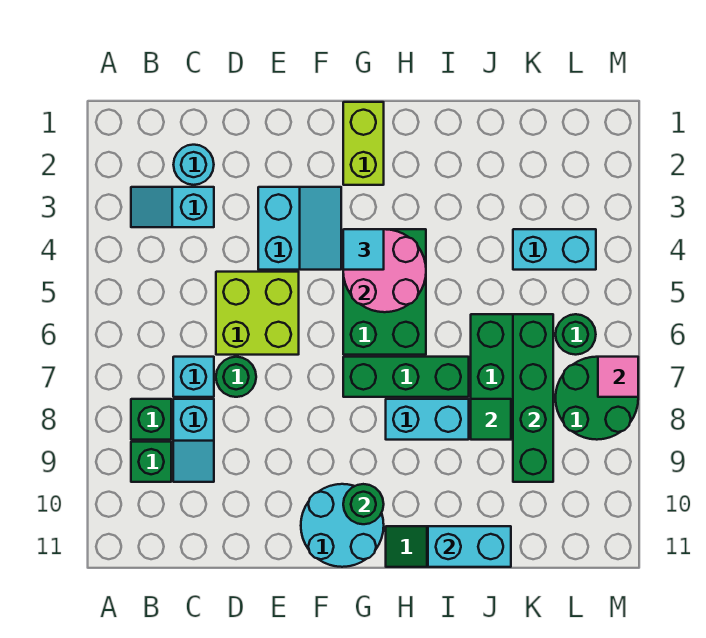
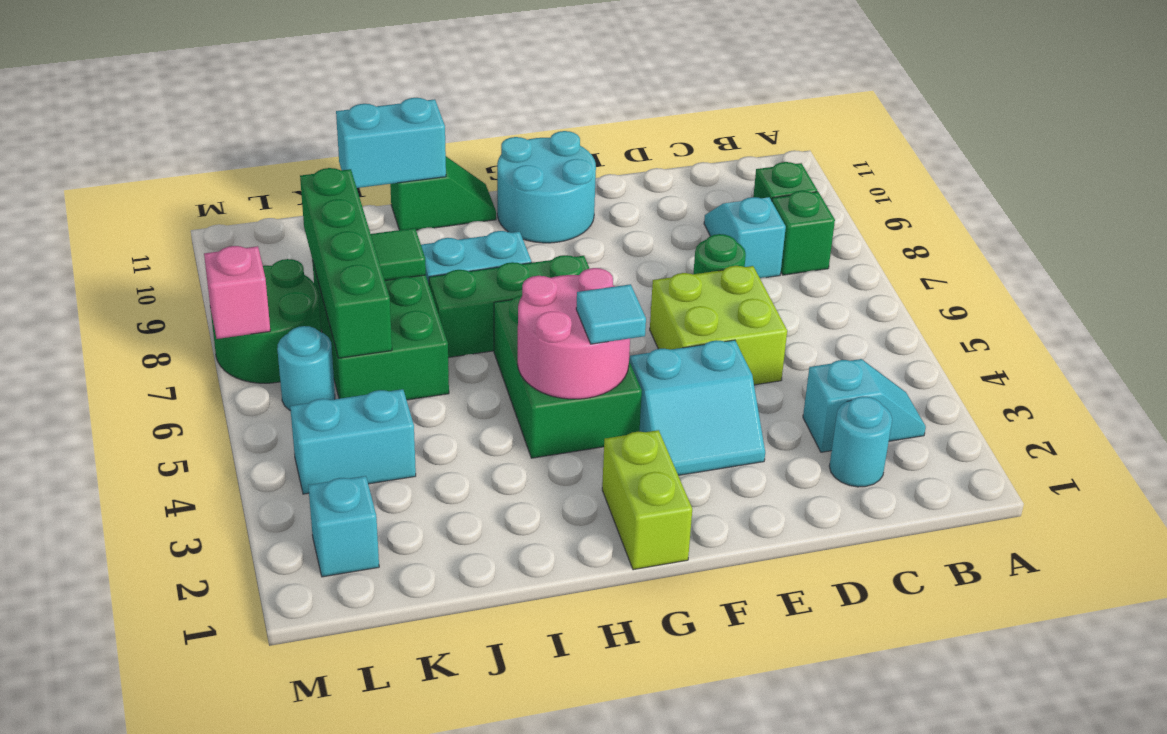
cyan brick C7 level 1 -> cyan brick L2 level 1
cyan slope E3:F4 level 1 top E -> cyan slope E3:F4 level 1 top 4
green round brick G10 level 2 -> none
green round brick L6 level 1 -> cyan round brick L6 level 1
pink tile M7 level 2 -> pink brick M7 level 2

